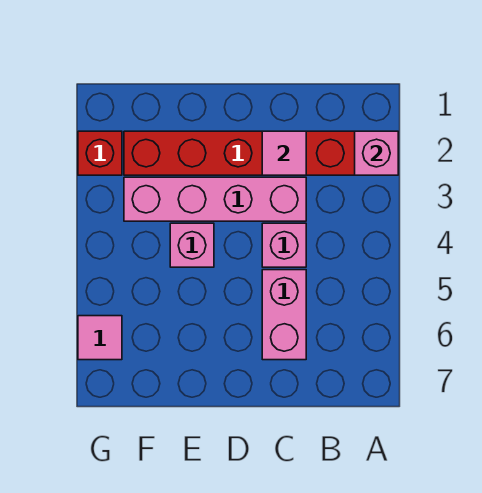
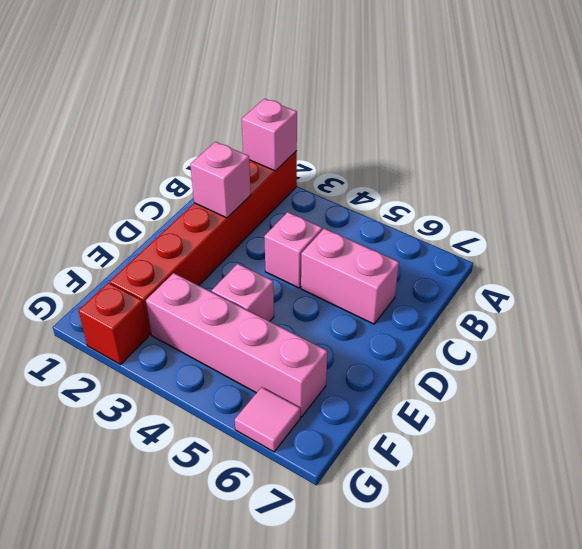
pink tile C2 level 2 -> pink brick C2 level 2
pink brick C3:F3 level 1 -> pink brick F3:F6 level 1

